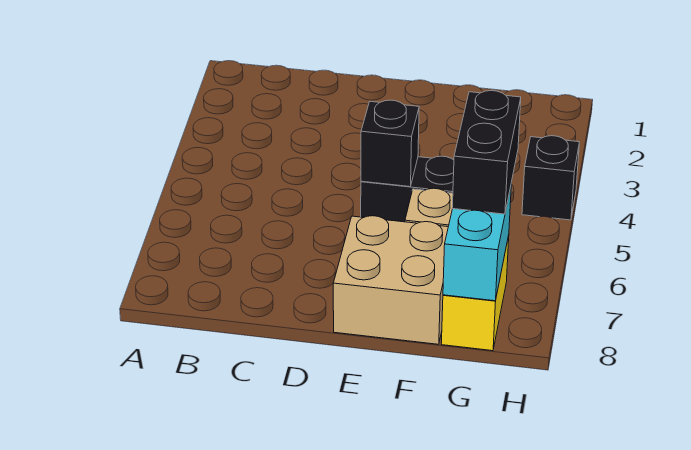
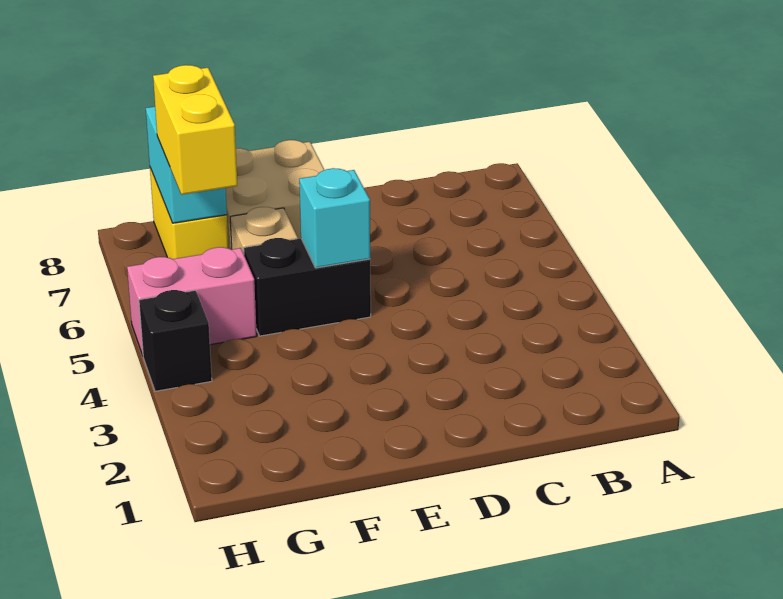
black brick E5 level 2 -> cyan brick E5 level 2
none -> pink brick G5:H5 level 1
black brick G6:G7 level 3 -> yellow brick G6:G7 level 3

